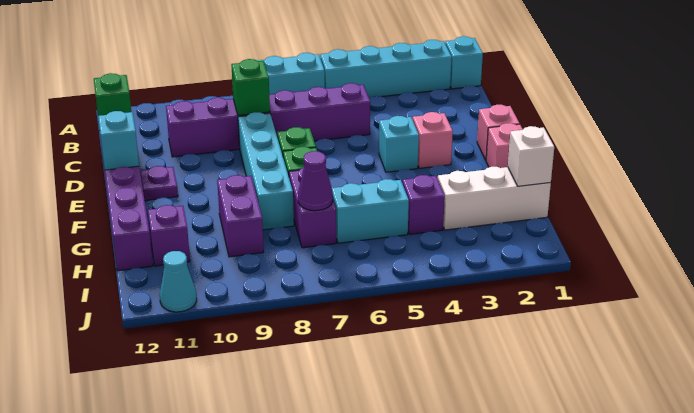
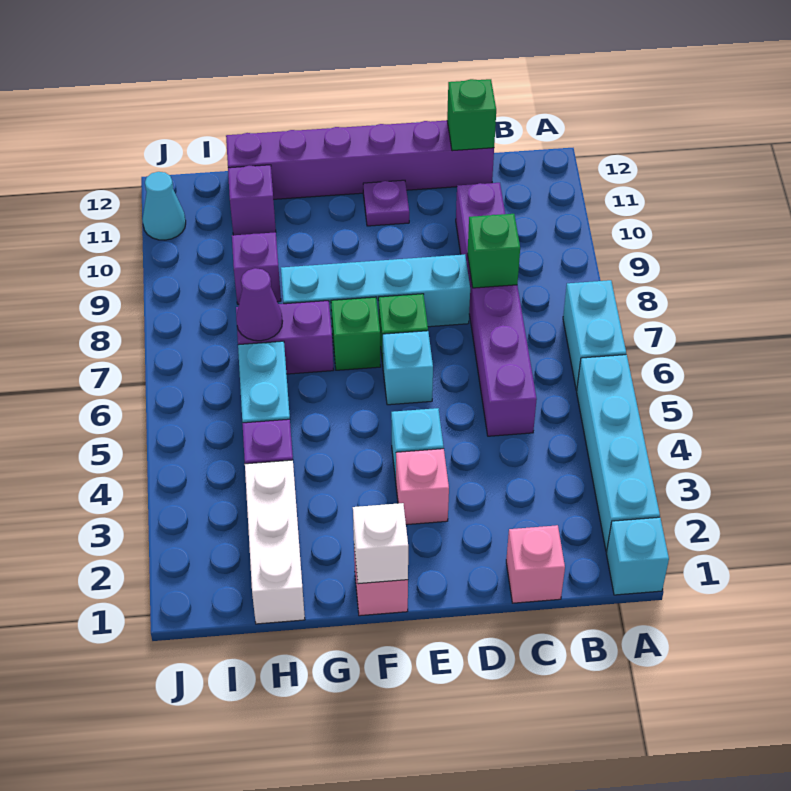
pink brick E1 level 1 -> pink brick C1 level 1
cyan brick E12 level 2 -> cyan brick E6 level 1
purple brick G9:H9 level 1 -> purple brick H9 level 1
white brick H1 level 2 -> white brick F1 level 2

